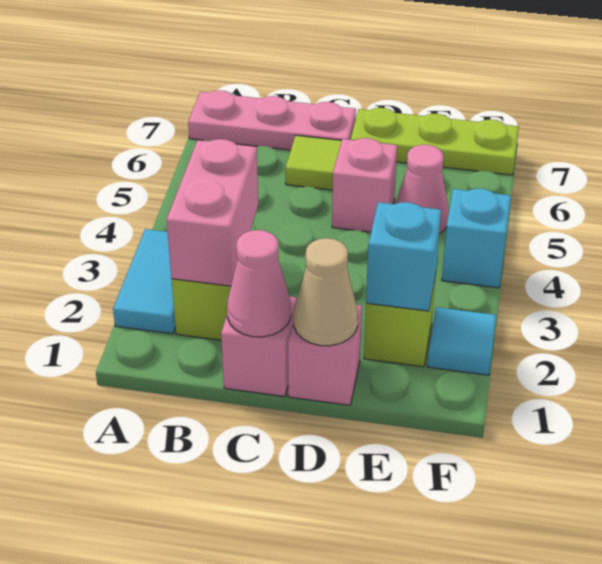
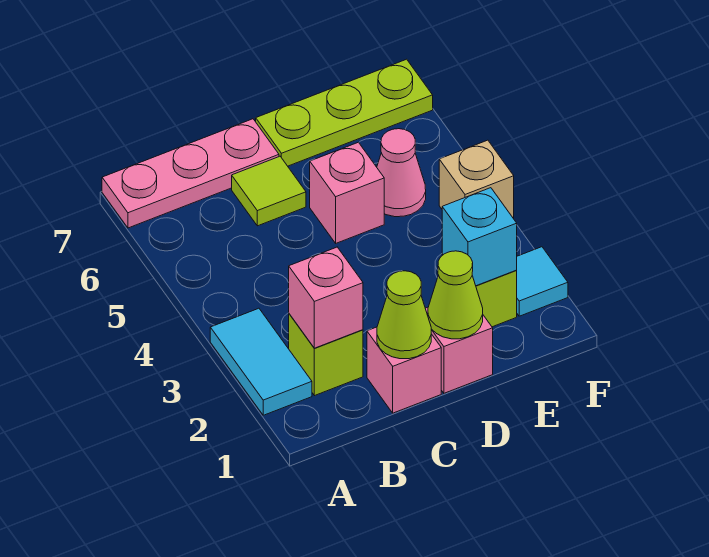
pink brick B2:B3 level 2 -> pink brick B2 level 2
pink cone C1 level 2 -> lime cone C1 level 2
tan cone D1 level 2 -> lime cone D1 level 2
cyan brick F4 level 1 -> tan brick F4 level 1

